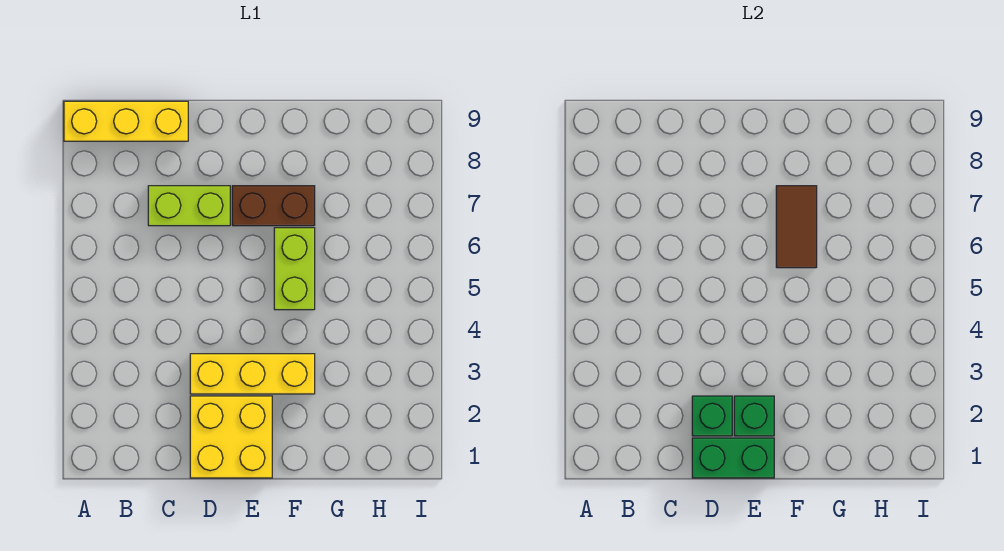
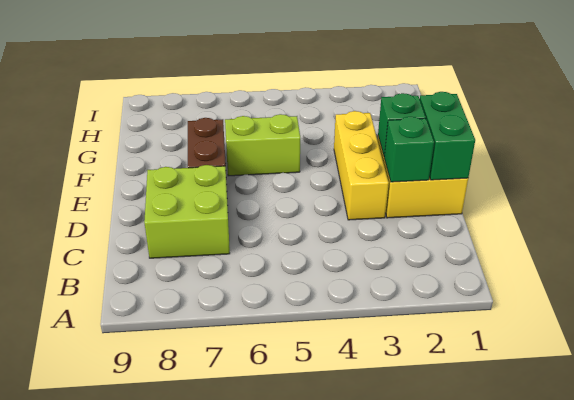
yellow brick A9:C9 level 1 -> none
lime brick C7:D7 level 1 -> lime brick C7:D8 level 1
brown tile F6:F7 level 2 -> none

